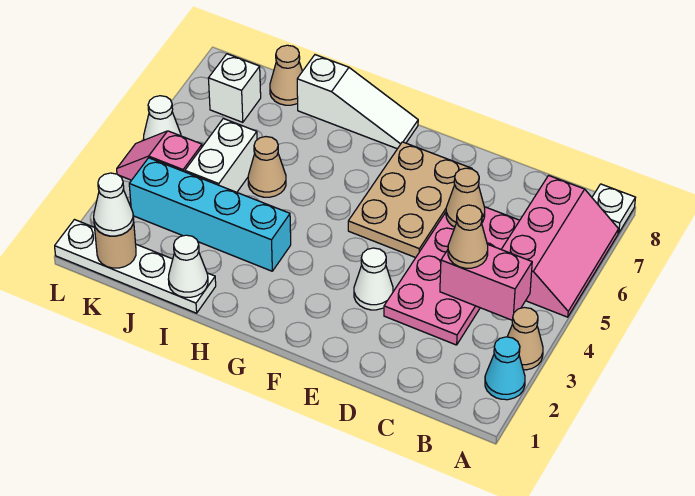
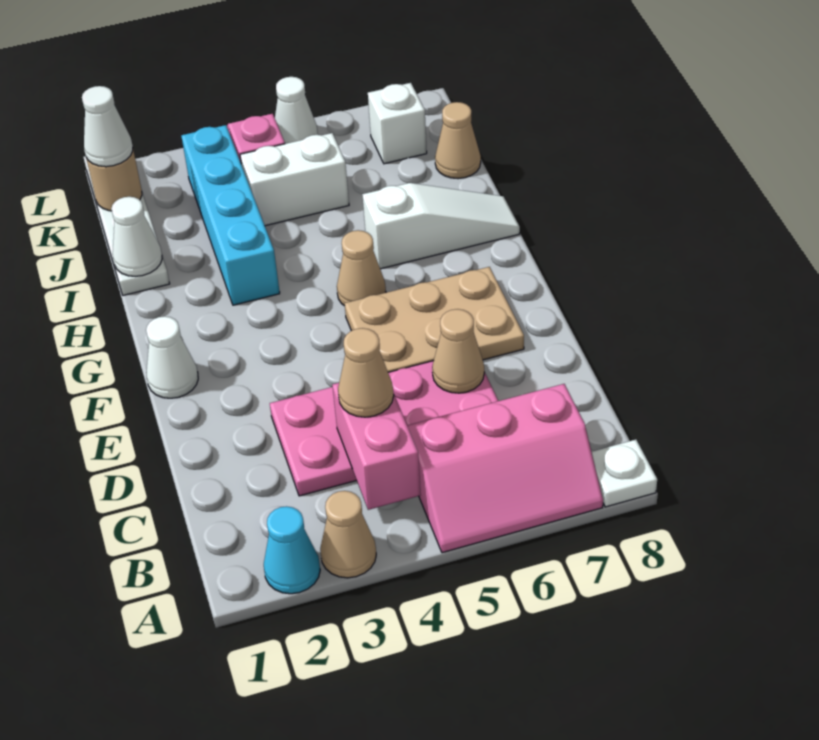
white cone E3 level 1 -> white cone F1 level 1
white slope G8:I8 level 1 top I -> white slope H6:H8 level 1 top 6
tan cone I5 level 1 -> tan cone G5 level 1

